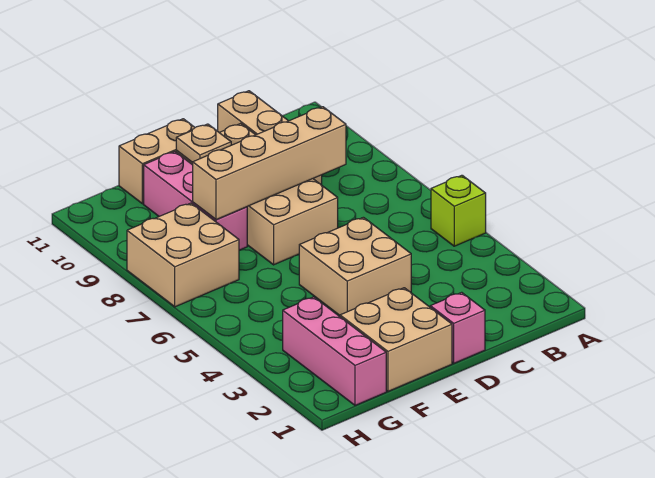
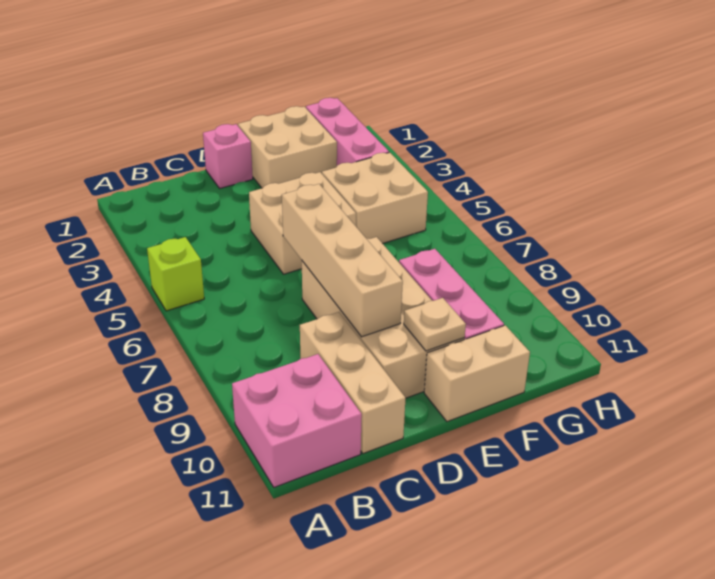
none -> pink brick A10:B11 level 1
tan brick C8:F8 level 2 -> tan brick D6:D9 level 2
tan brick G7:H8 level 1 -> tan brick F4:G5 level 1

